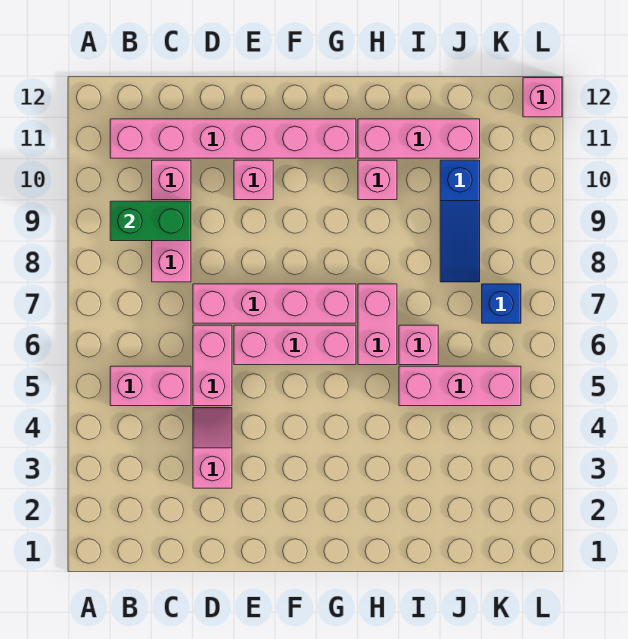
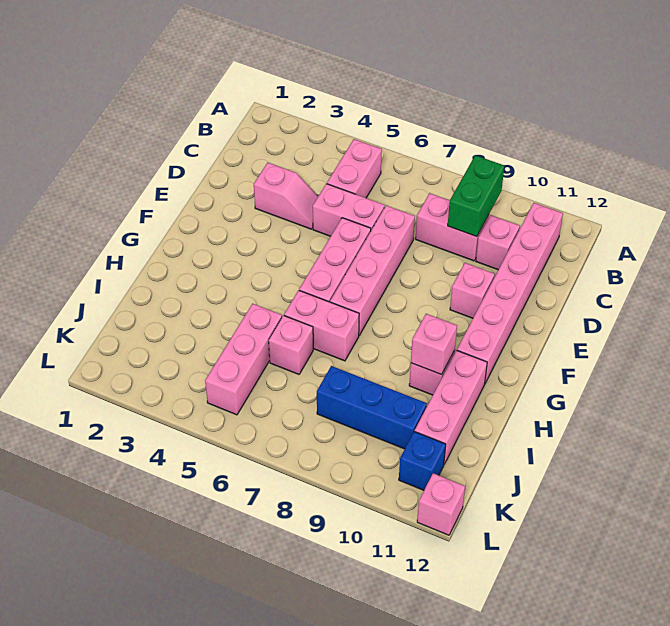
none -> pink brick H10 level 2
blue slope J8:J10 level 1 top 10 -> blue brick J8:J10 level 1
blue brick K7 level 1 -> blue brick K11 level 1

